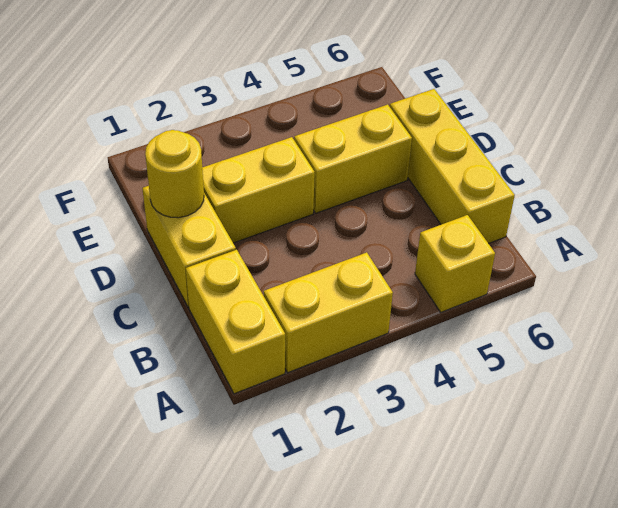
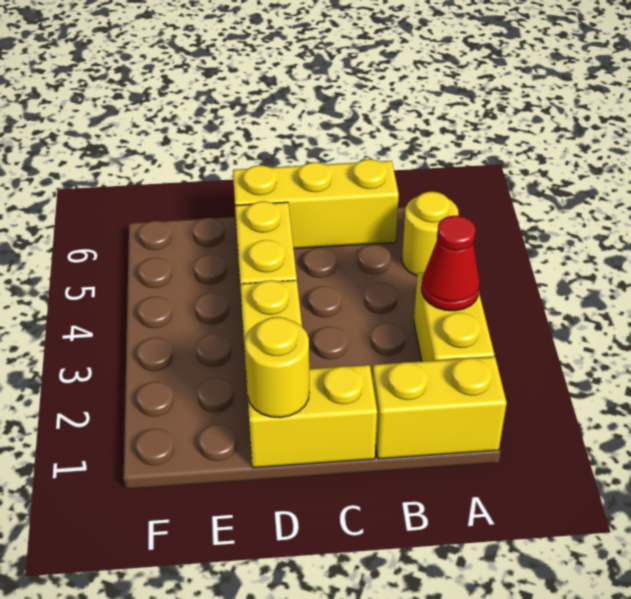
none -> red cone A3 level 2
yellow brick A5 level 1 -> yellow round brick A5 level 1

